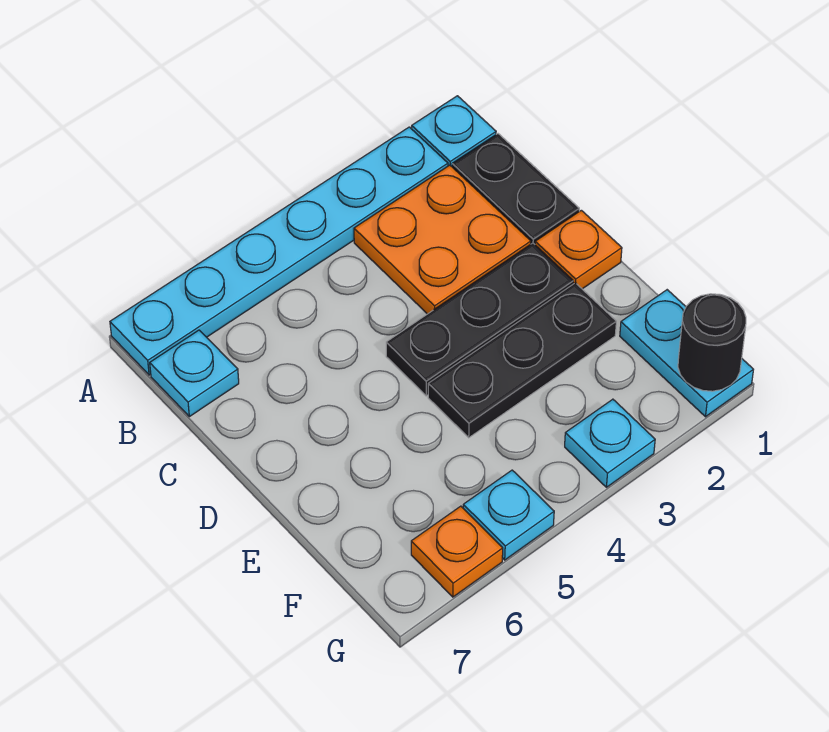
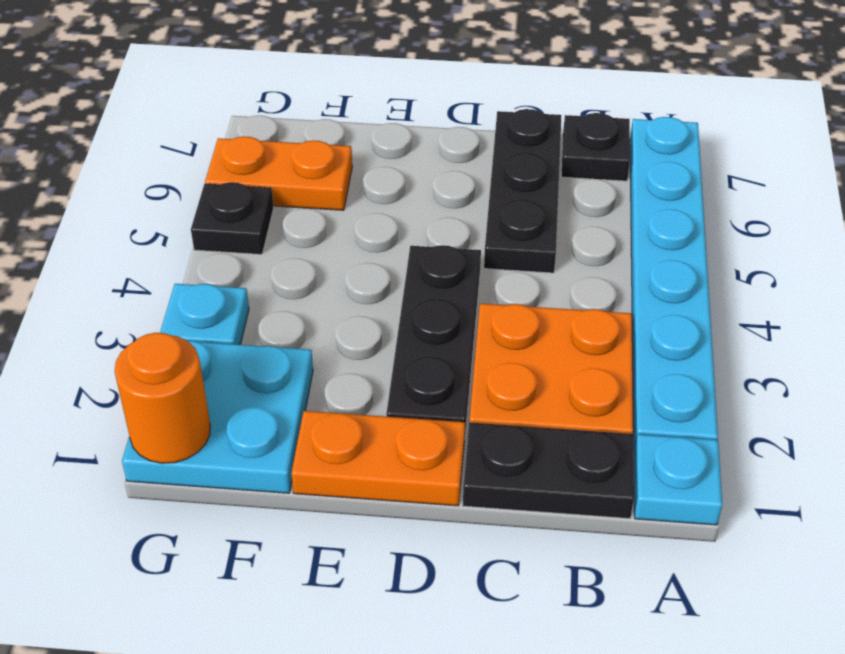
cyan plate B7 level 1 -> black plate B7 level 1
orange plate D1 level 1 -> orange plate D1:E1 level 1
black plate E2:E4 level 1 -> black plate C5:C7 level 1
cyan plate F1:G1 level 1 -> cyan plate F1:G2 level 1
black round brick G1 level 2 -> orange round brick G1 level 2
cyan plate G5 level 1 -> black plate G5 level 1
orange plate G6 level 1 -> orange plate F6:G6 level 1

